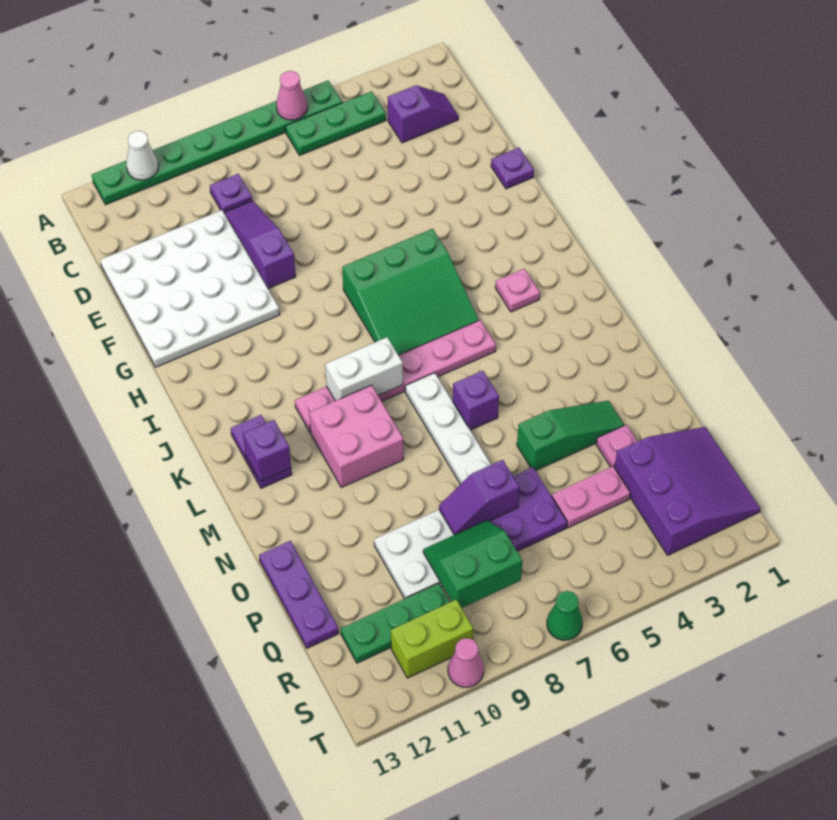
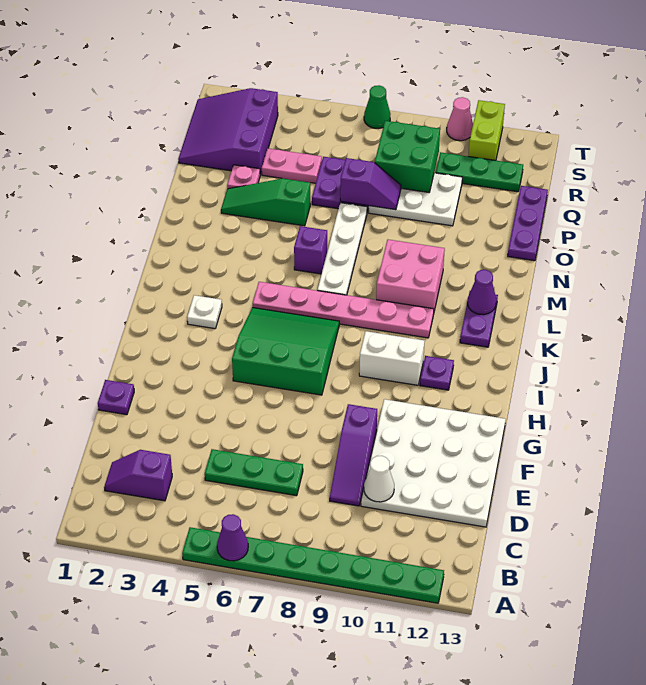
pink cone A6 level 2 -> purple cone A6 level 2
white cone A11 level 2 -> white cone D10 level 2
green plate B4:B6 level 1 -> green plate D5:D7 level 1
purple plate C9 level 1 -> purple plate I11 level 1
pink plate J3 level 1 -> white plate J3 level 1
white brick K8:K9 level 2 -> white brick I9:I10 level 1
purple brick L12 level 2 -> purple cone L12 level 2
green slope Q8:R9 level 2 top R -> green brick Q8:R9 level 2
lime brick S10:S11 level 1 -> lime brick S11:T11 level 1

